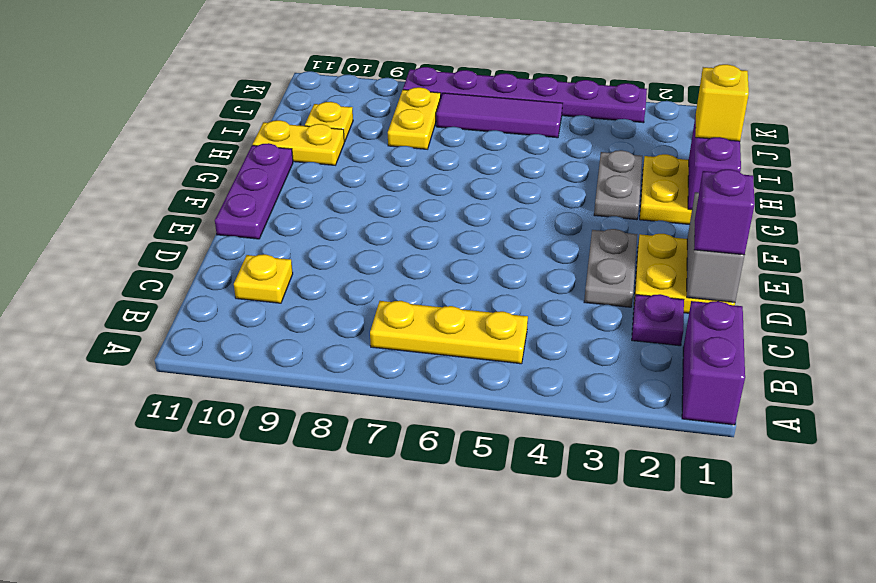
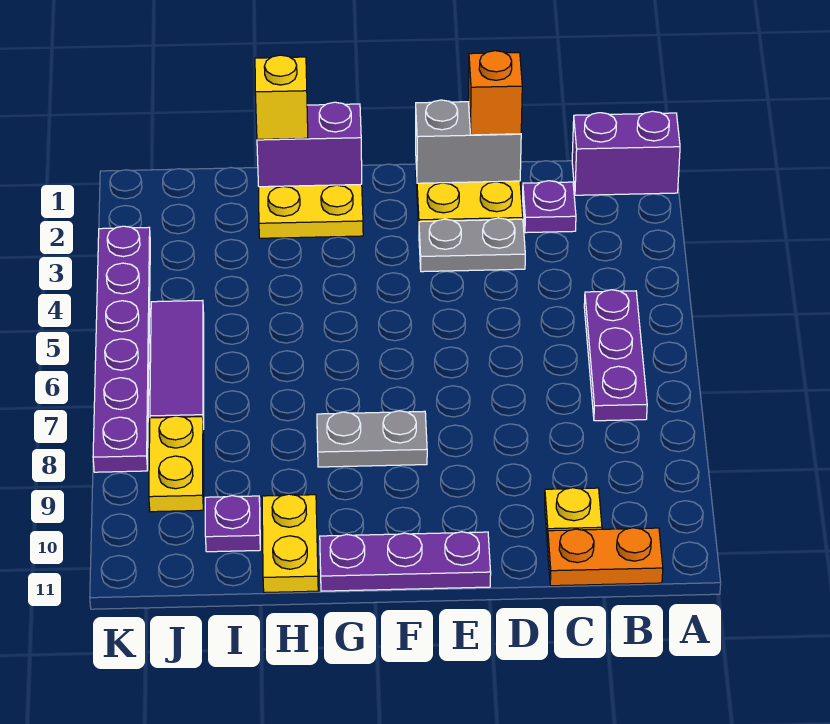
yellow plate B5:B7 level 1 -> purple plate B5:B7 level 1
none -> orange plate B11:C11 level 1
purple brick D1 level 3 -> orange brick D1 level 3
grey plate G3:H3 level 1 -> grey plate F8:G8 level 1
yellow plate I8:J8 level 1 -> yellow plate J8:J9 level 1
yellow plate I10 level 1 -> purple plate I10 level 1

